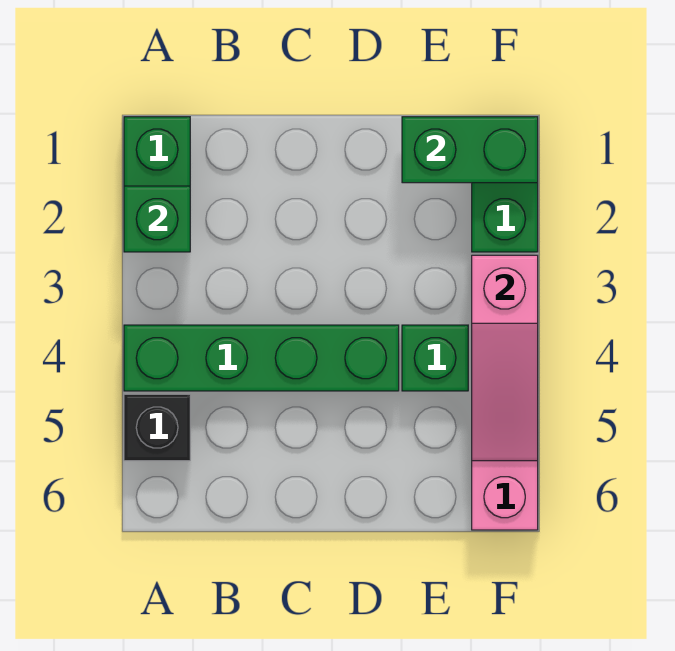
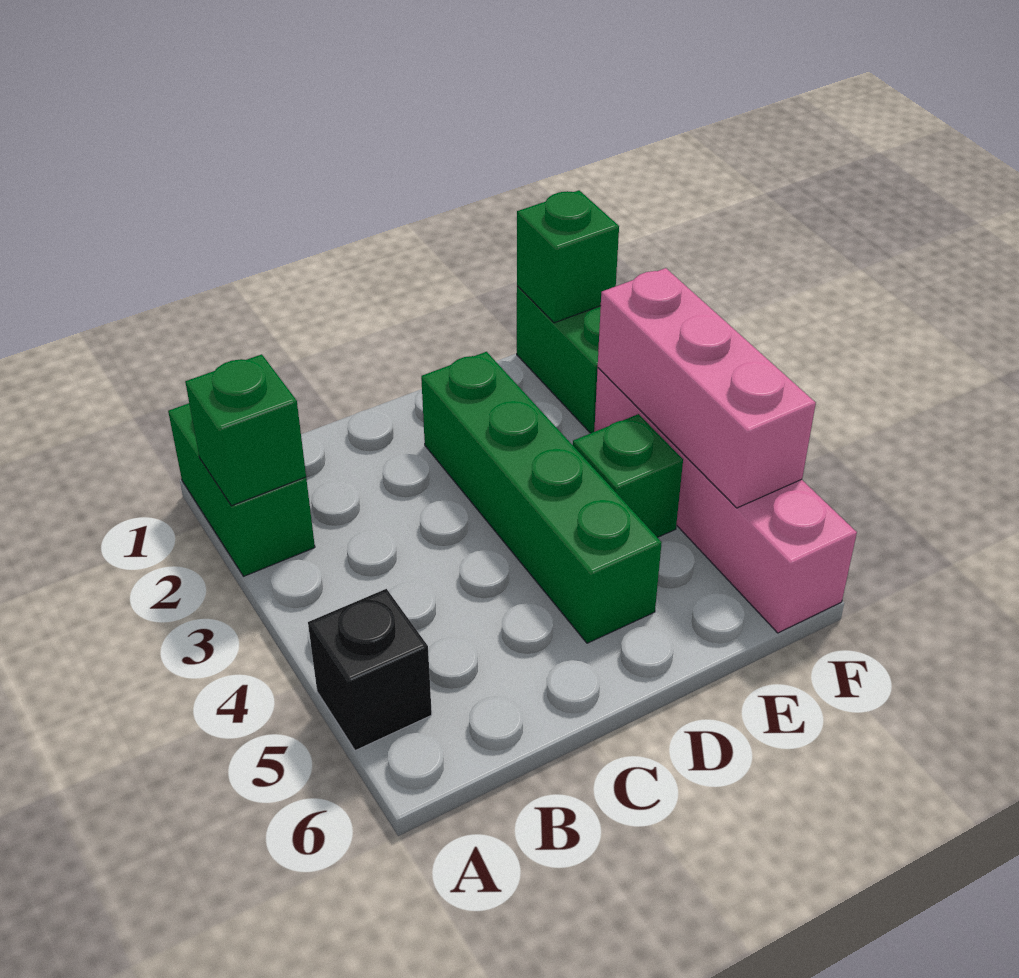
green brick A4:D4 level 1 -> green brick D2:D5 level 1
green brick E1:F1 level 2 -> green brick F1 level 2
pink slope F3:F5 level 2 top 3 -> pink brick F3:F5 level 2

